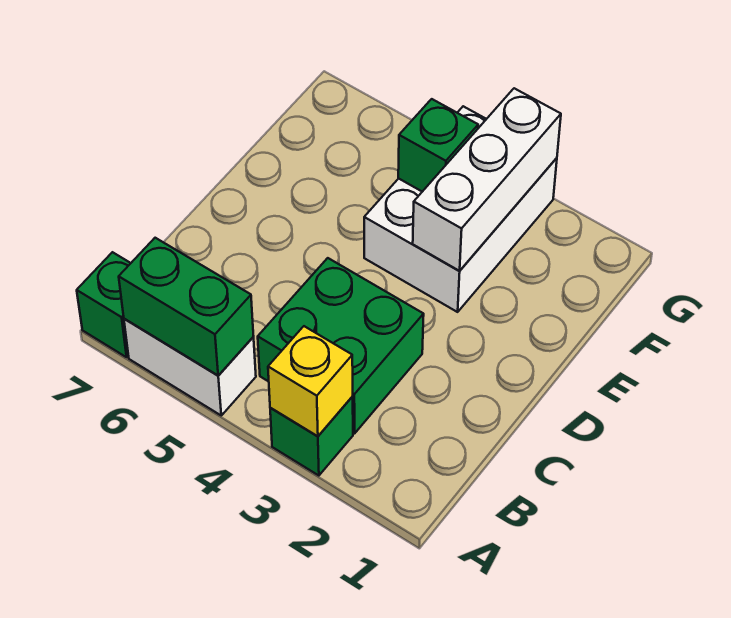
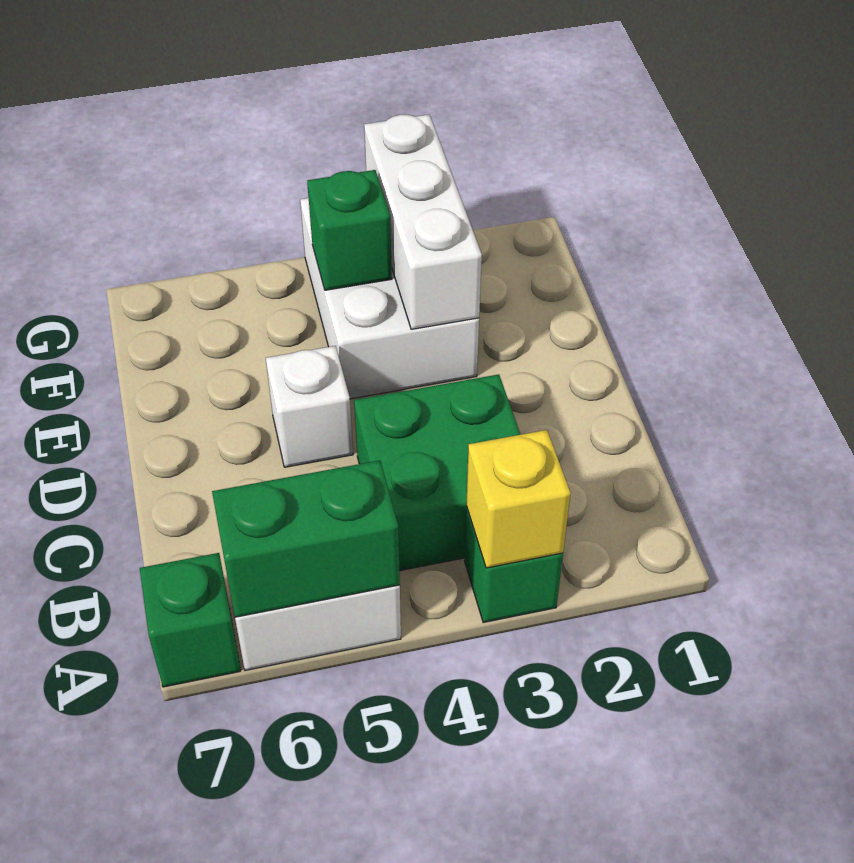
none -> white brick D5 level 1

